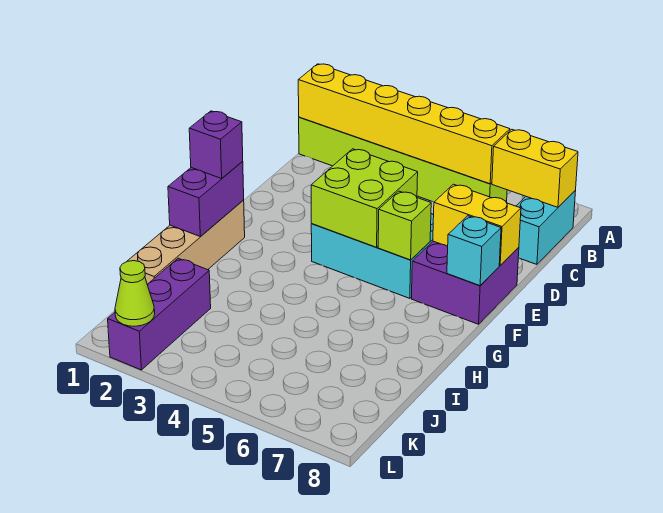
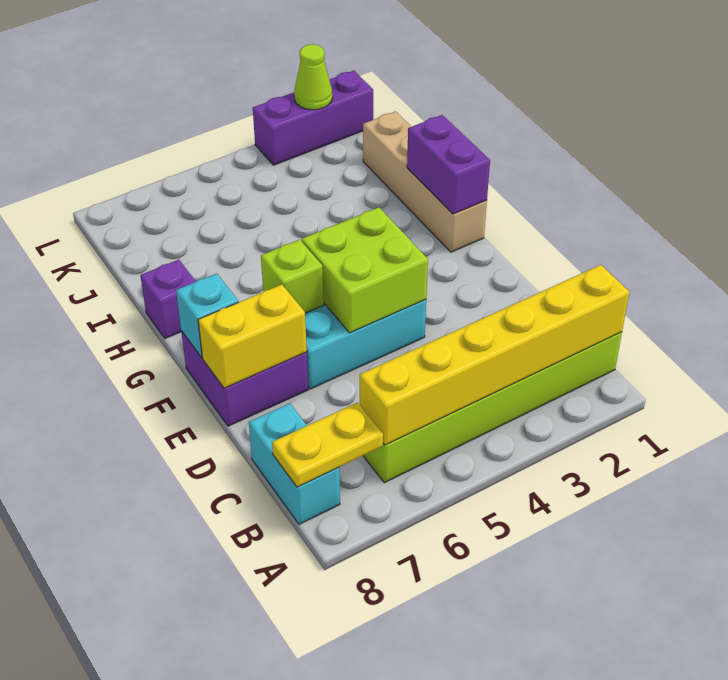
yellow brick B7:B8 level 2 -> yellow plate B7:B8 level 2
purple brick G1 level 3 -> purple brick H8 level 1
purple brick J2:L2 level 1 -> purple brick L1:L3 level 1

